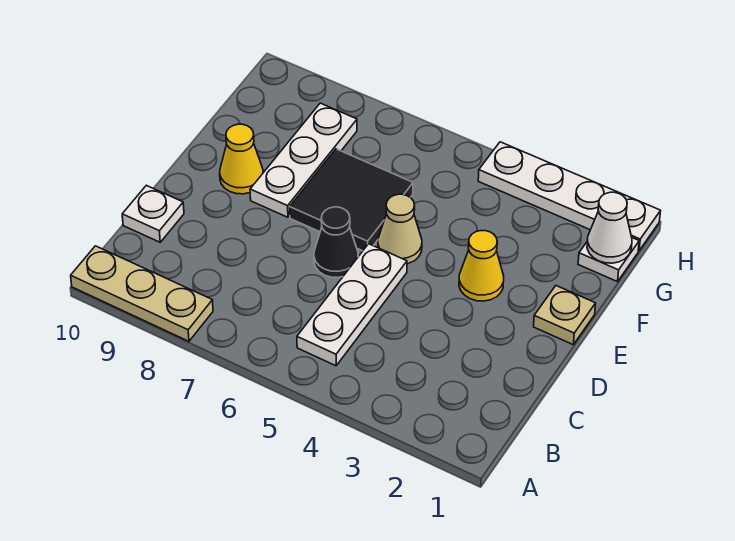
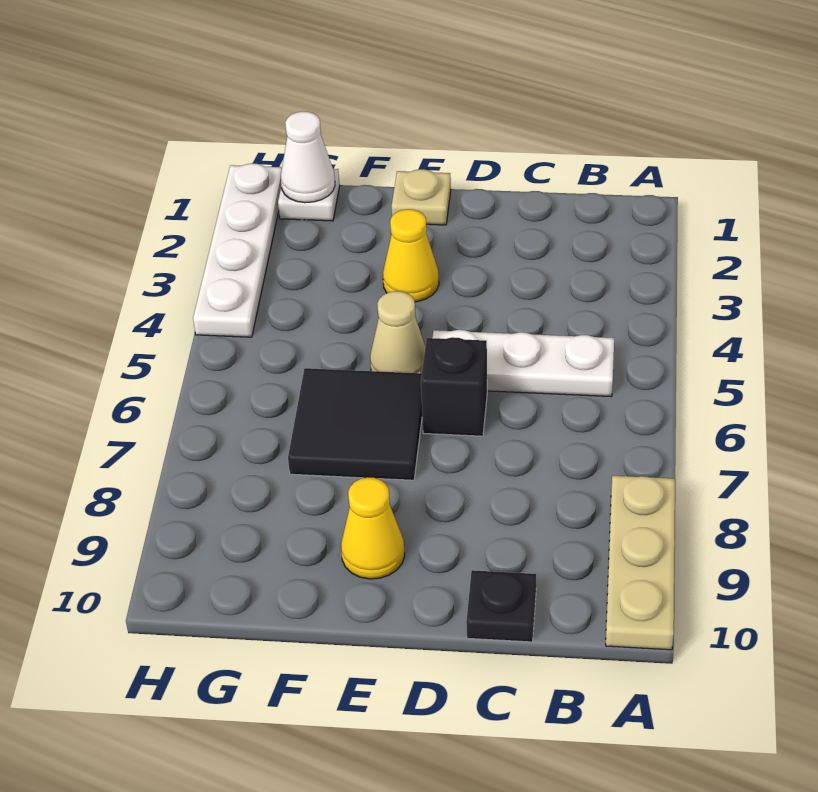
white plate C10 level 1 -> black plate C10 level 1
black cone D6 level 1 -> black brick D6 level 1
white plate E8:G8 level 1 -> none

